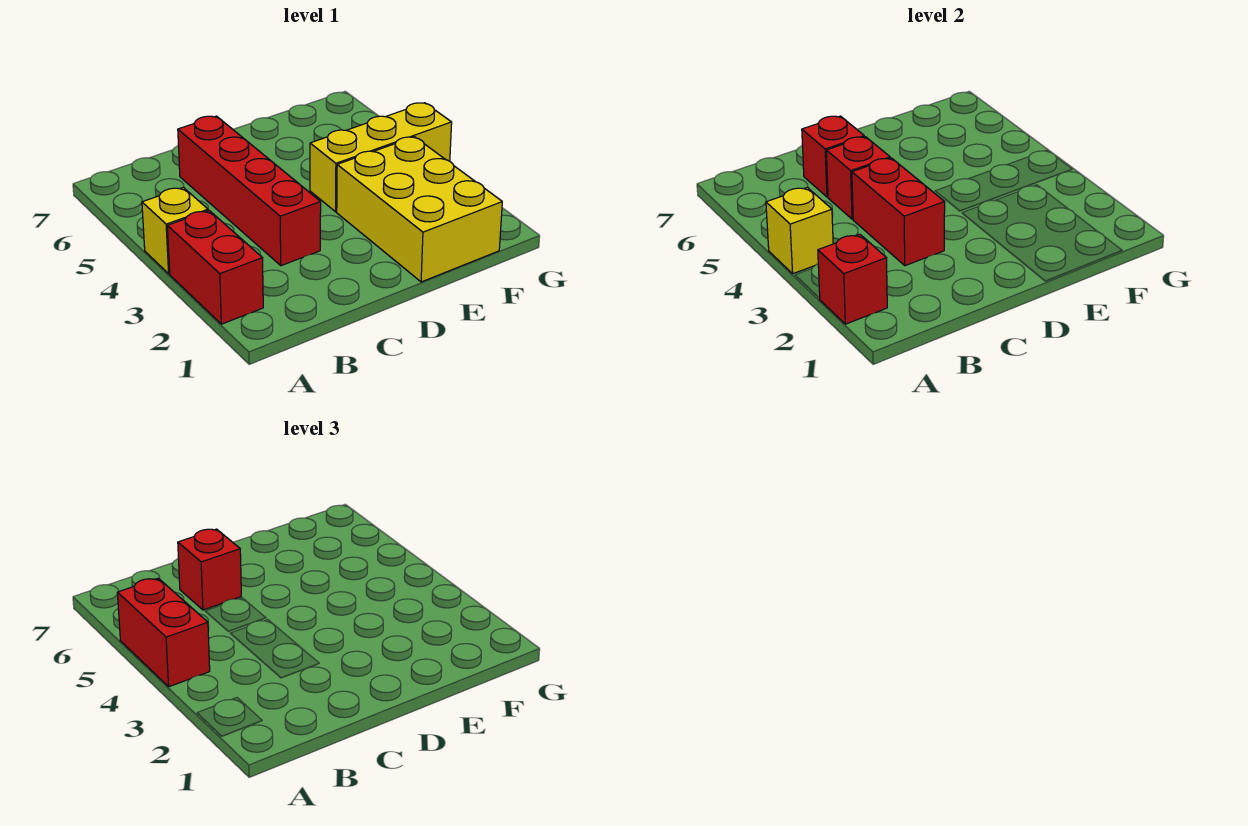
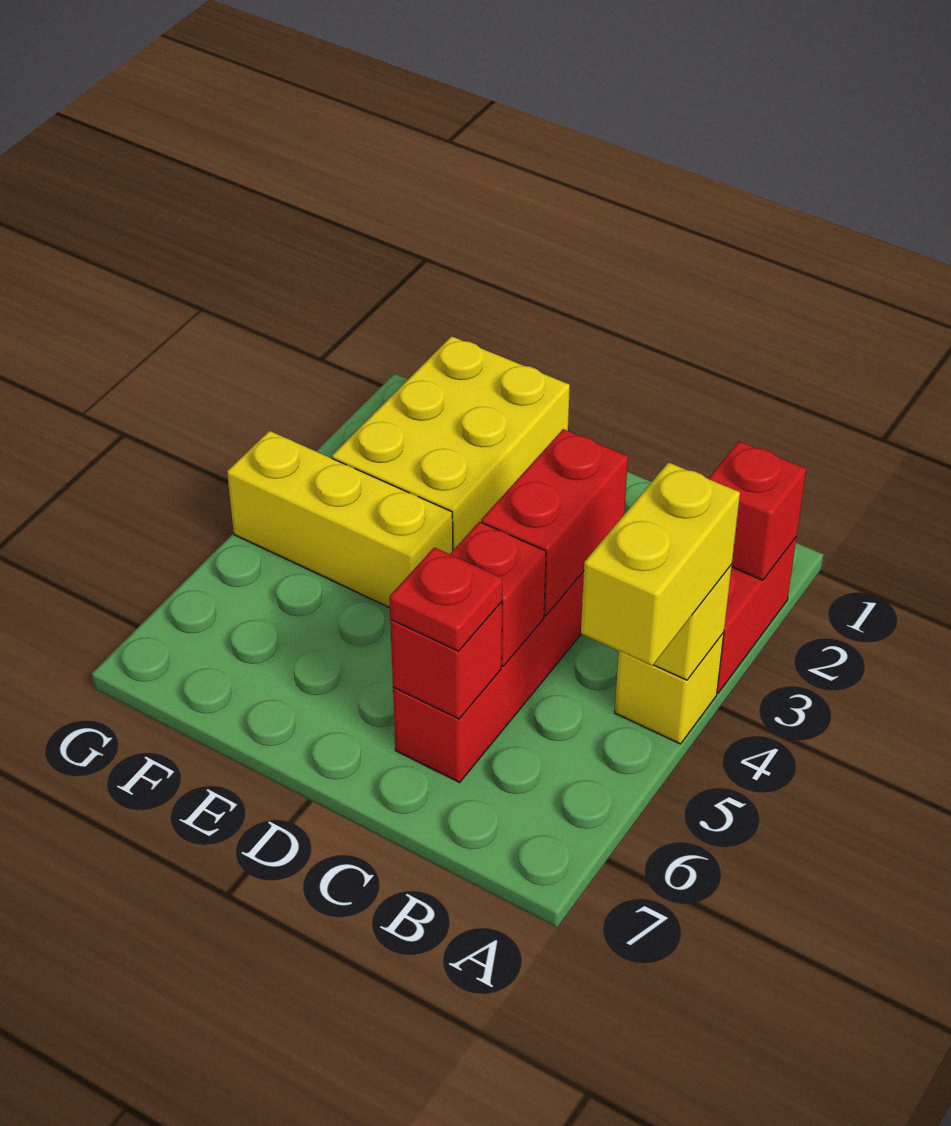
red brick A4:A5 level 3 -> yellow brick A4:A5 level 3
red brick C6 level 3 -> red plate C6 level 3

